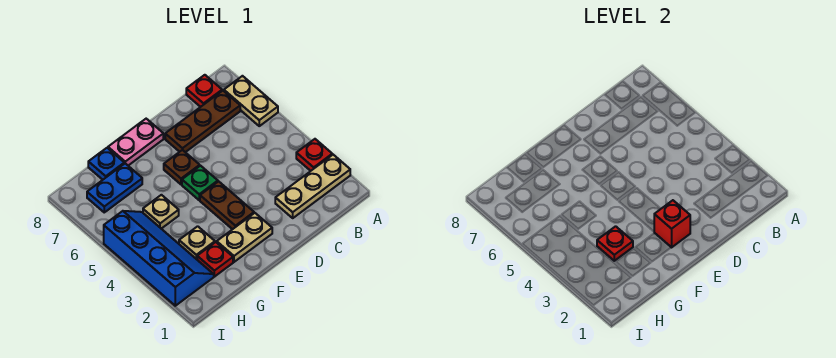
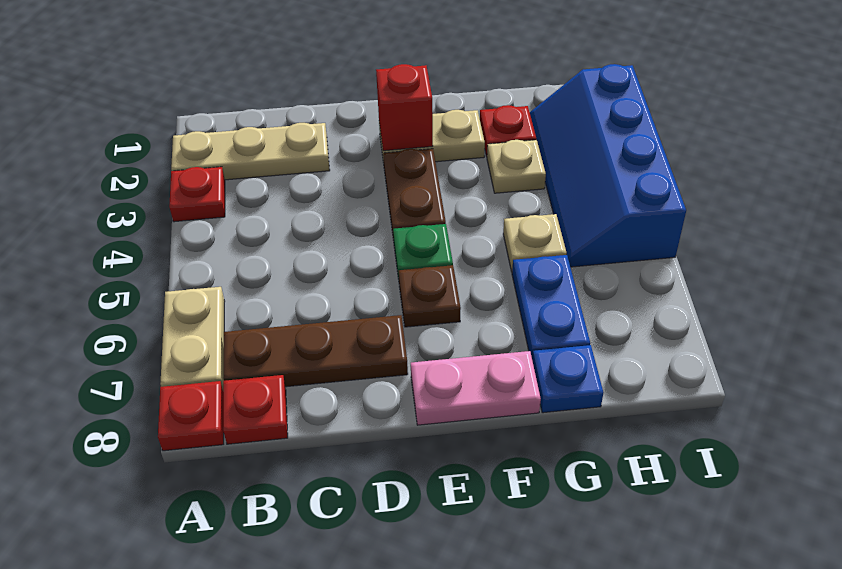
red plate G3 level 2 -> red plate A8 level 1
blue plate G7:H7 level 1 -> blue plate G6:G7 level 1

